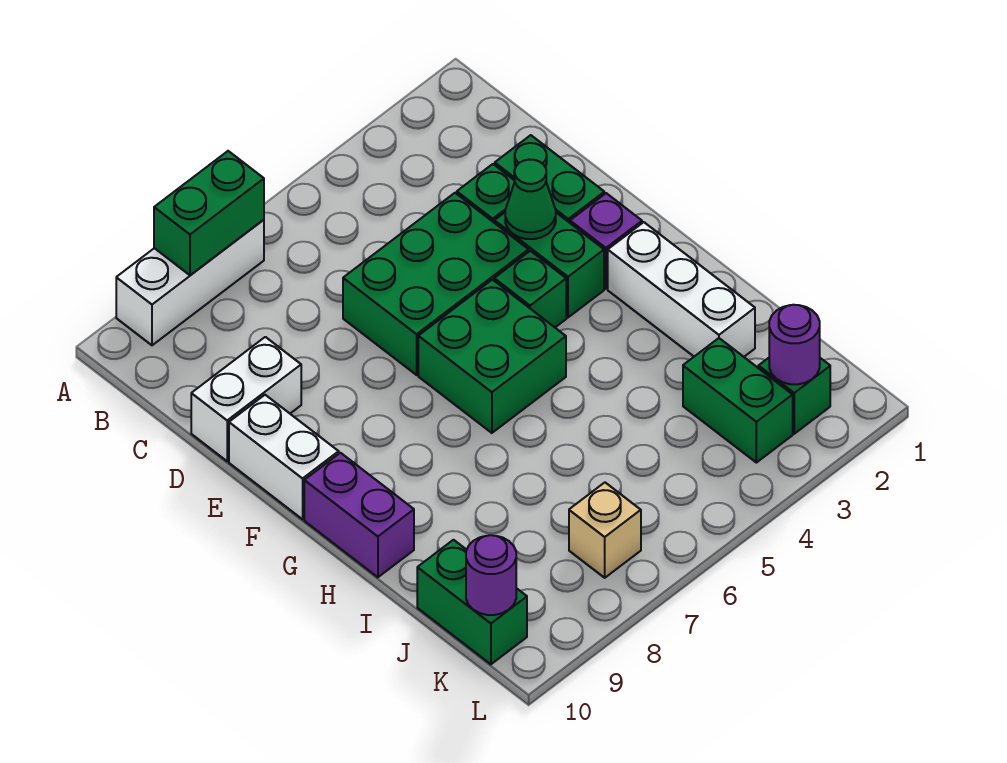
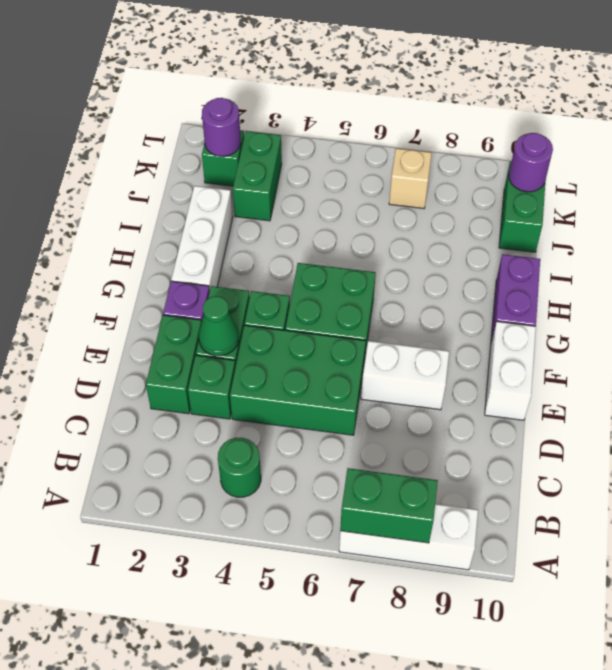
none -> green round brick B4 level 1
white brick D9:D10 level 1 -> white brick E7:E8 level 1

